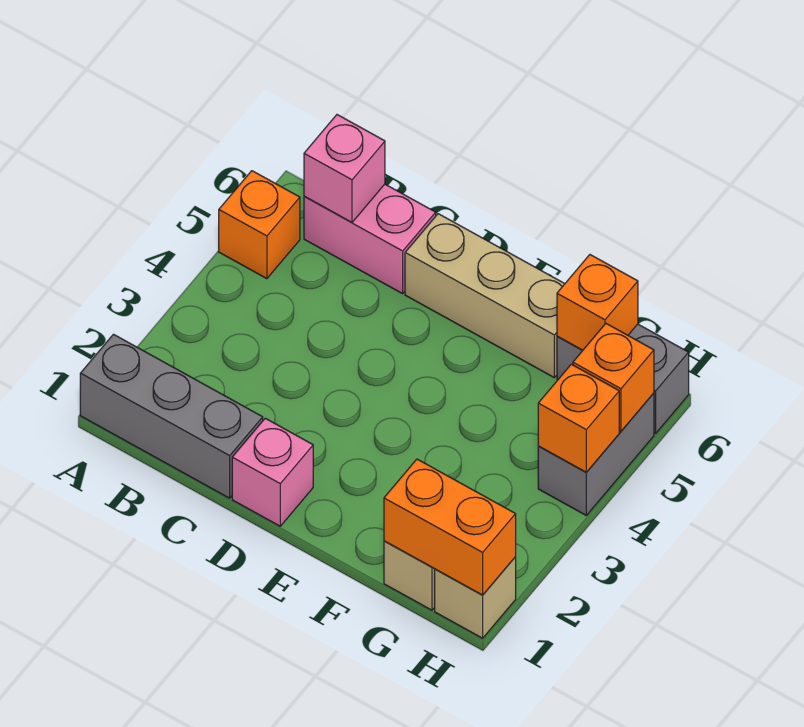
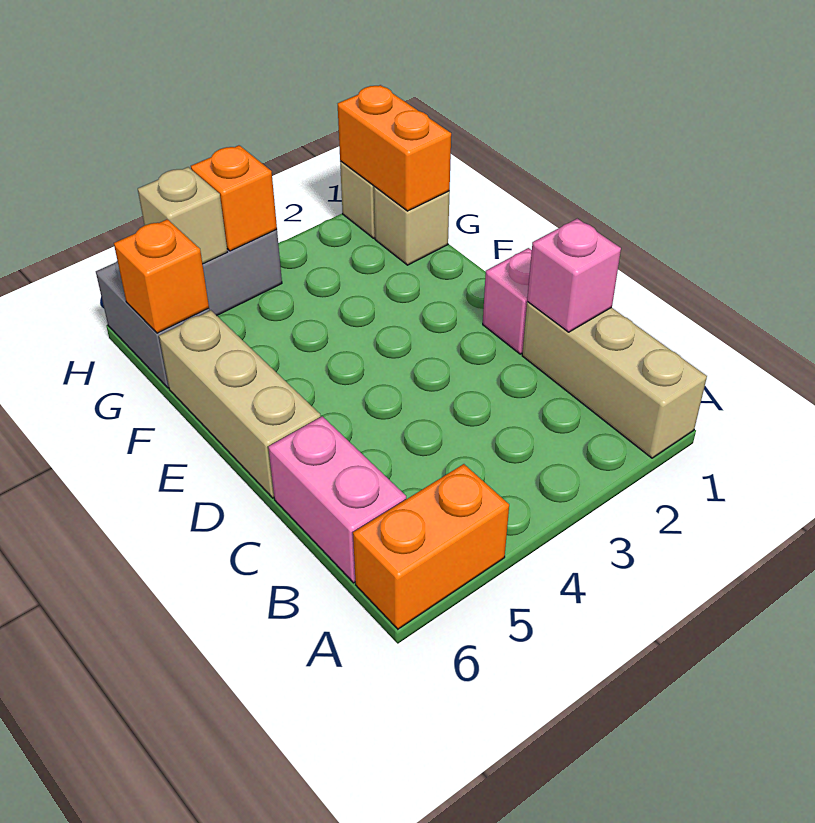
grey brick A1:C1 level 1 -> tan brick A1:C1 level 1
orange brick A5 level 1 -> orange brick A5:A6 level 1
pink brick B6 level 2 -> pink brick C1 level 2
orange brick H5 level 2 -> tan brick H5 level 2

